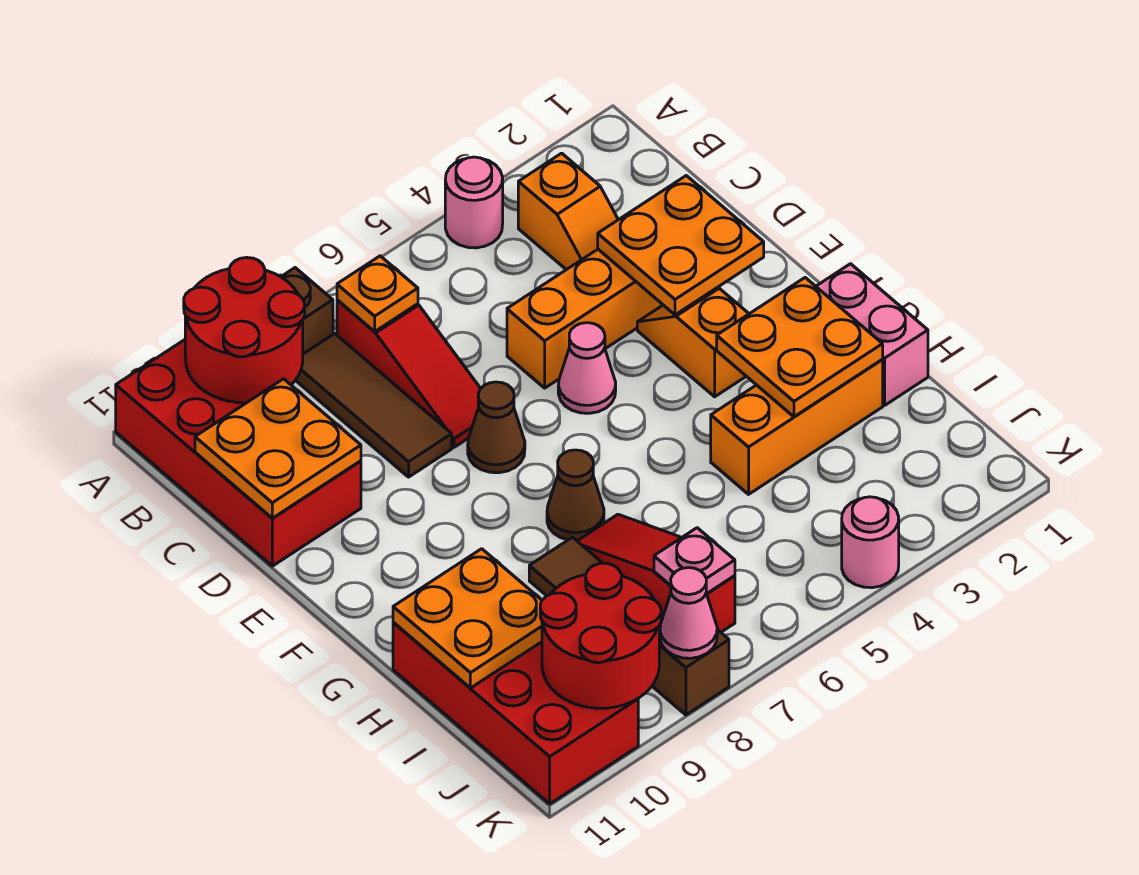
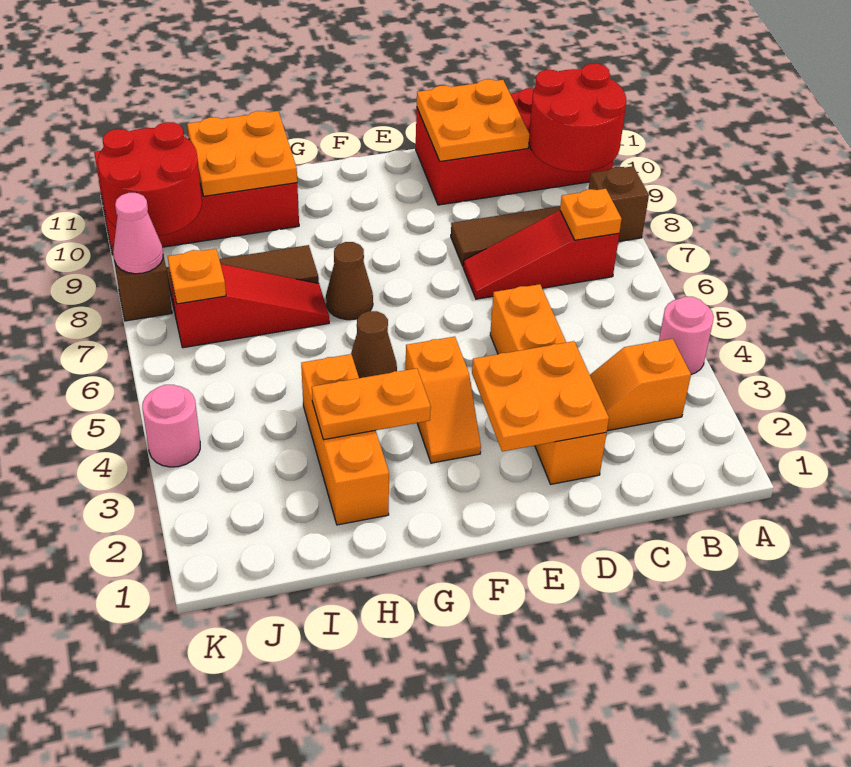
orange slope E3:F3 level 1 top F -> orange slope F3:F4 level 1 top 4
pink cone E5 level 1 -> none
brown cone E7 level 1 -> brown cone G5 level 1
pink brick G1:H1 level 1 -> none
orange plate G2:H3 level 2 -> orange plate G3:H3 level 2
pink plate J7 level 2 -> orange plate J7 level 2

